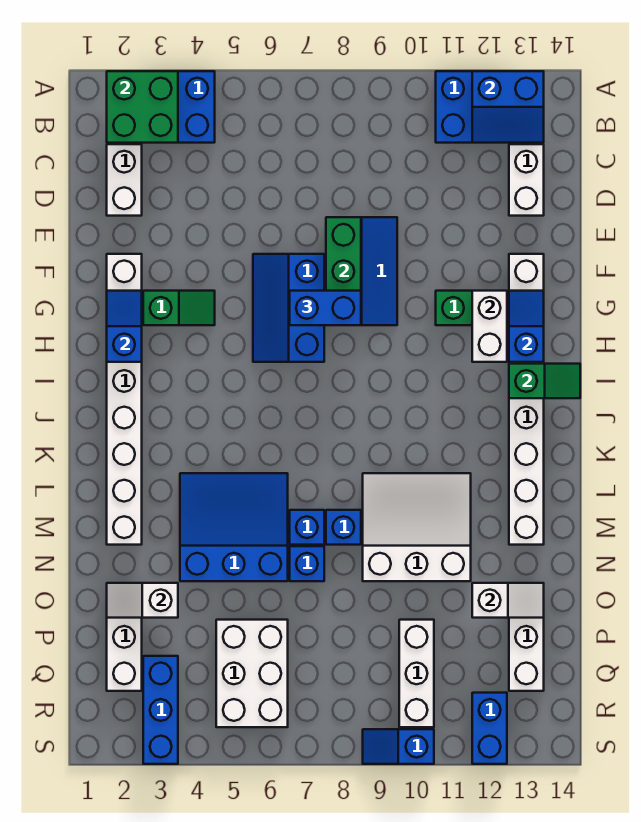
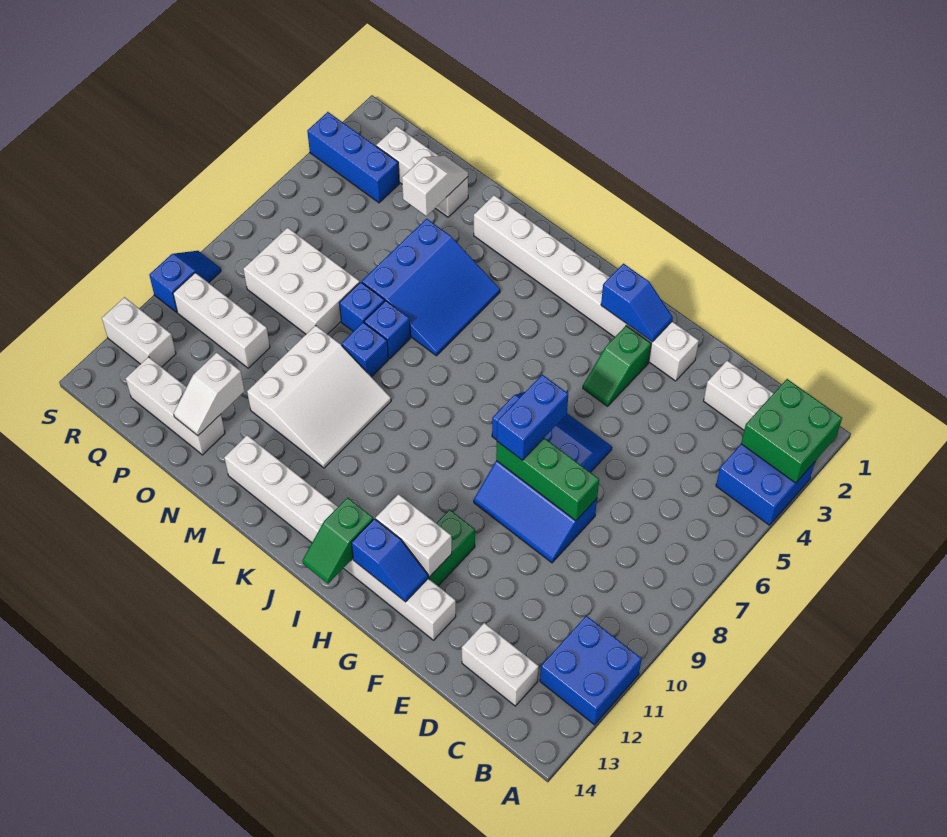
blue slope A12:B13 level 2 top A -> none
white brick P5:R6 level 1 -> white brick O7:Q8 level 1
blue brick R12:S12 level 1 -> white brick R12:S12 level 1

